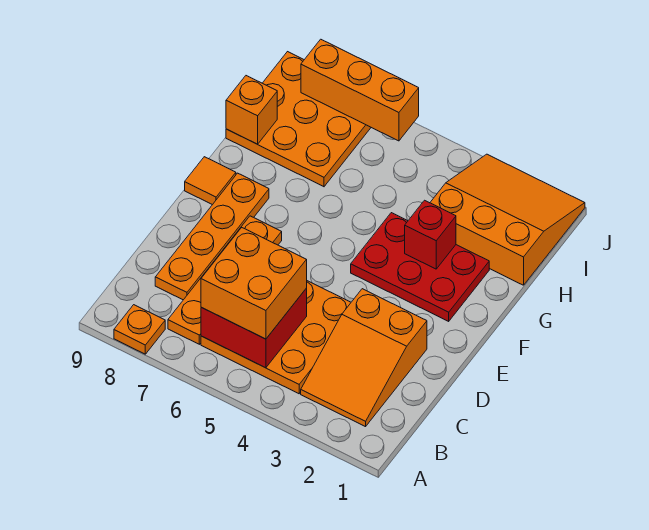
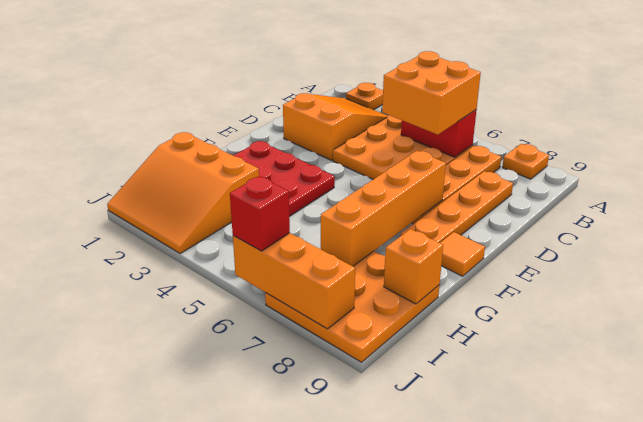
none -> orange plate A2 level 1
red brick B5:C6 level 2 -> red brick B5:B6 level 2
none -> orange brick E7:H7 level 2
red brick G3 level 2 -> red brick J6 level 3

